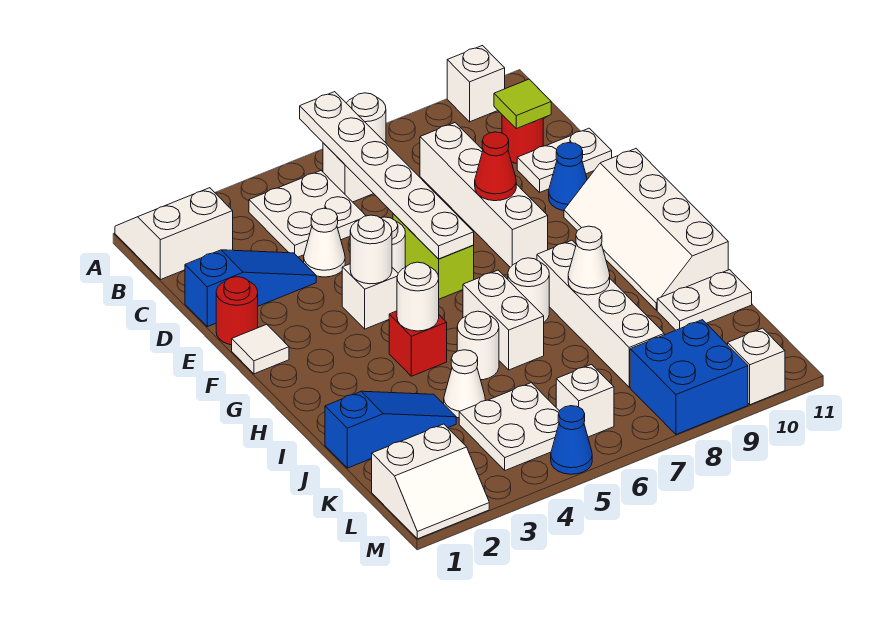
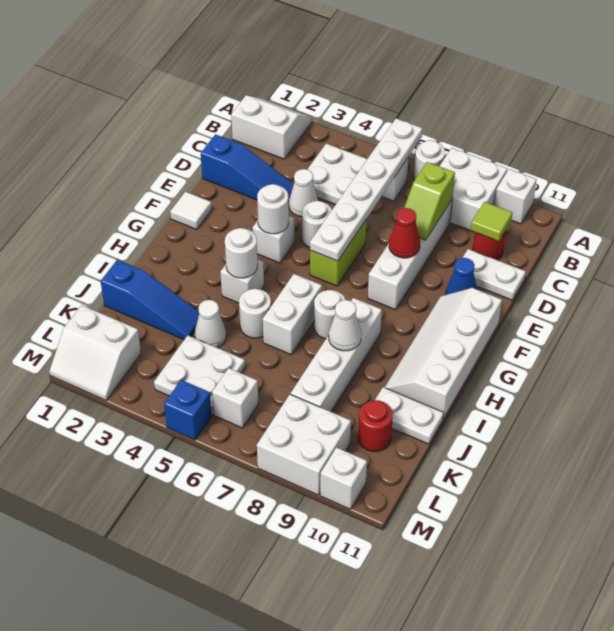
none -> white brick A8:B9 level 1
none -> lime slope C8:D8 level 2 top C
red round brick E1 level 1 -> red round brick K10 level 1
red brick H4 level 1 -> white brick H4 level 1
blue brick L8:M9 level 1 -> white brick L8:M9 level 1
blue cone M5 level 1 -> blue brick M5 level 1

